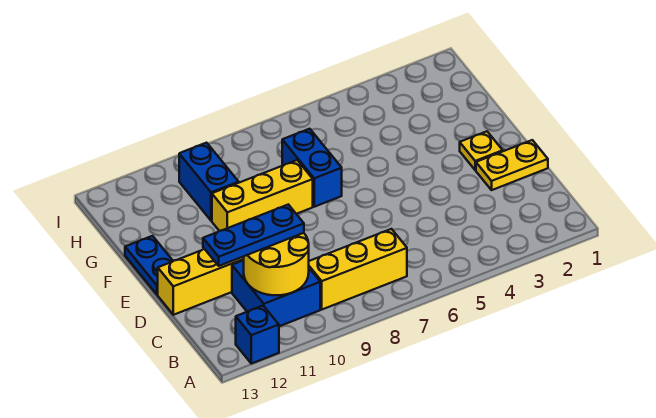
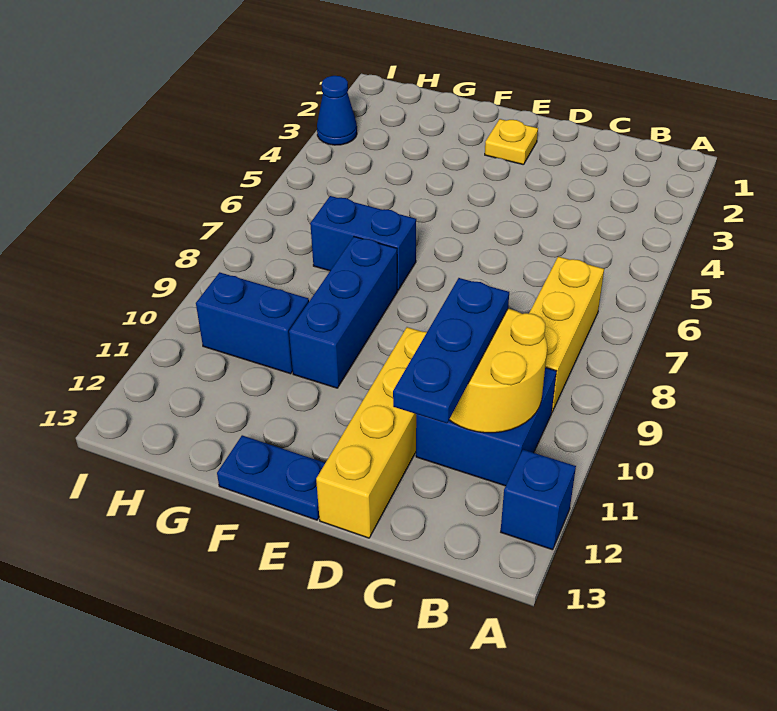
yellow plate D1:D2 level 1 -> none
yellow brick F8:F10 level 1 -> blue brick F8:F10 level 1
none -> blue cone I3 level 1

